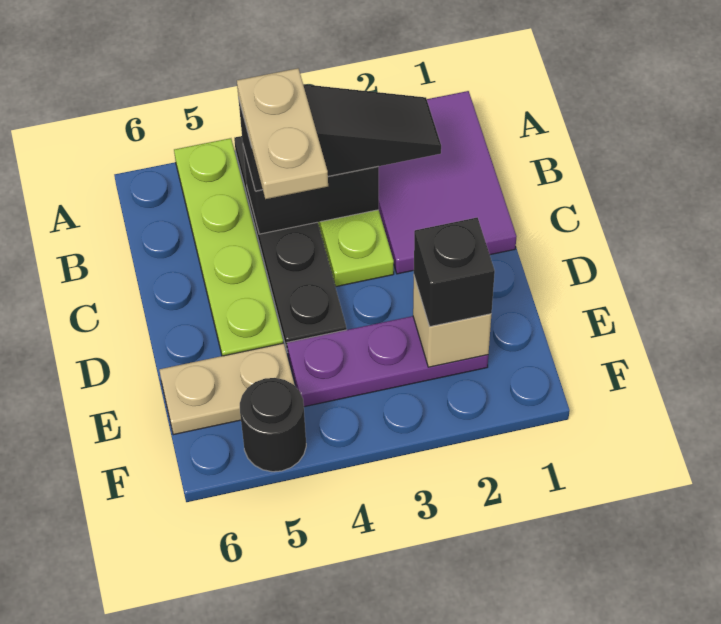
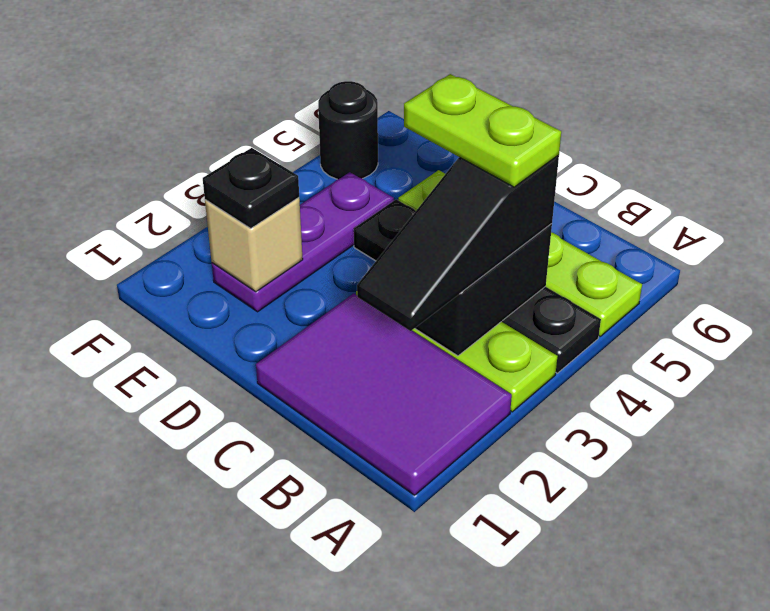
tan plate B4:C4 level 4 -> lime plate B4:C4 level 4
black brick E2 level 3 -> black plate E2 level 3
tan plate E5:E6 level 1 -> none

